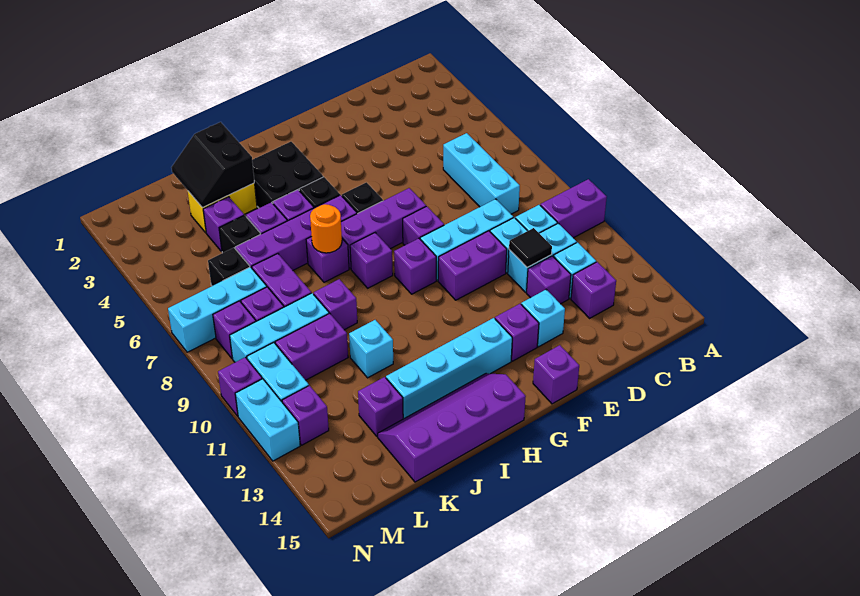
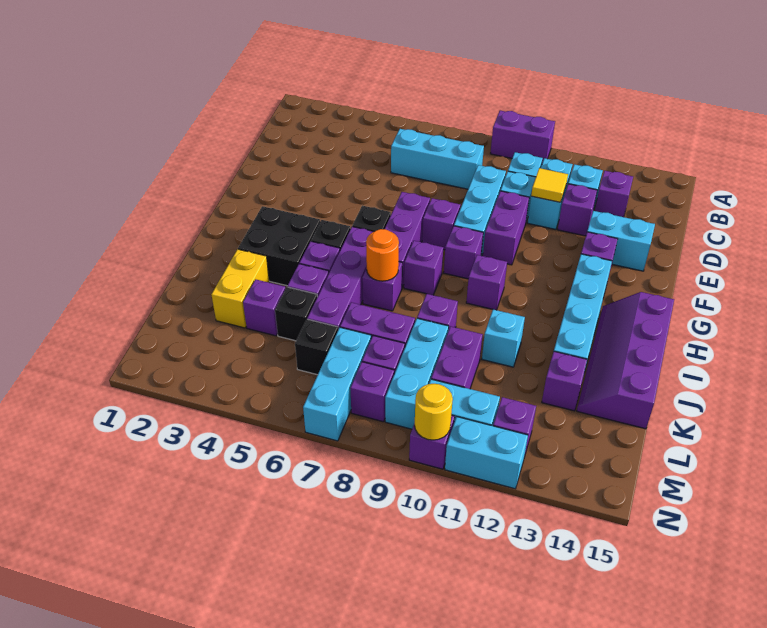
purple brick A10:B10 level 1 -> purple brick A9:A10 level 1
black tile D11 level 2 -> yellow tile D11 level 2
cyan brick E13 level 1 -> cyan brick E13:E14 level 1
purple brick F15 level 1 -> purple brick H10 level 1
black slope J2:K3 level 2 top J -> none
none -> yellow round brick N10 level 2

